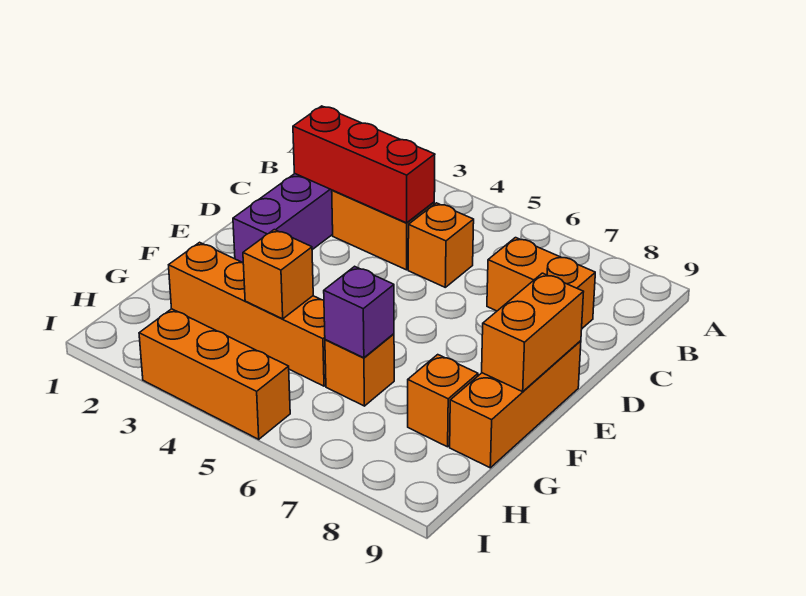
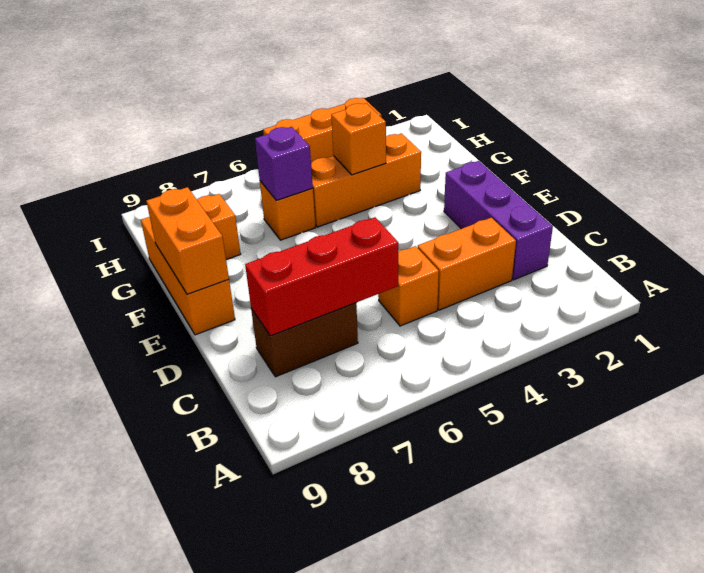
red brick C2:C4 level 2 -> red brick C6:C8 level 2
orange brick C7:C8 level 1 -> brown brick C7:C8 level 1
orange brick G2:G5 level 1 -> orange brick G3:G5 level 1

